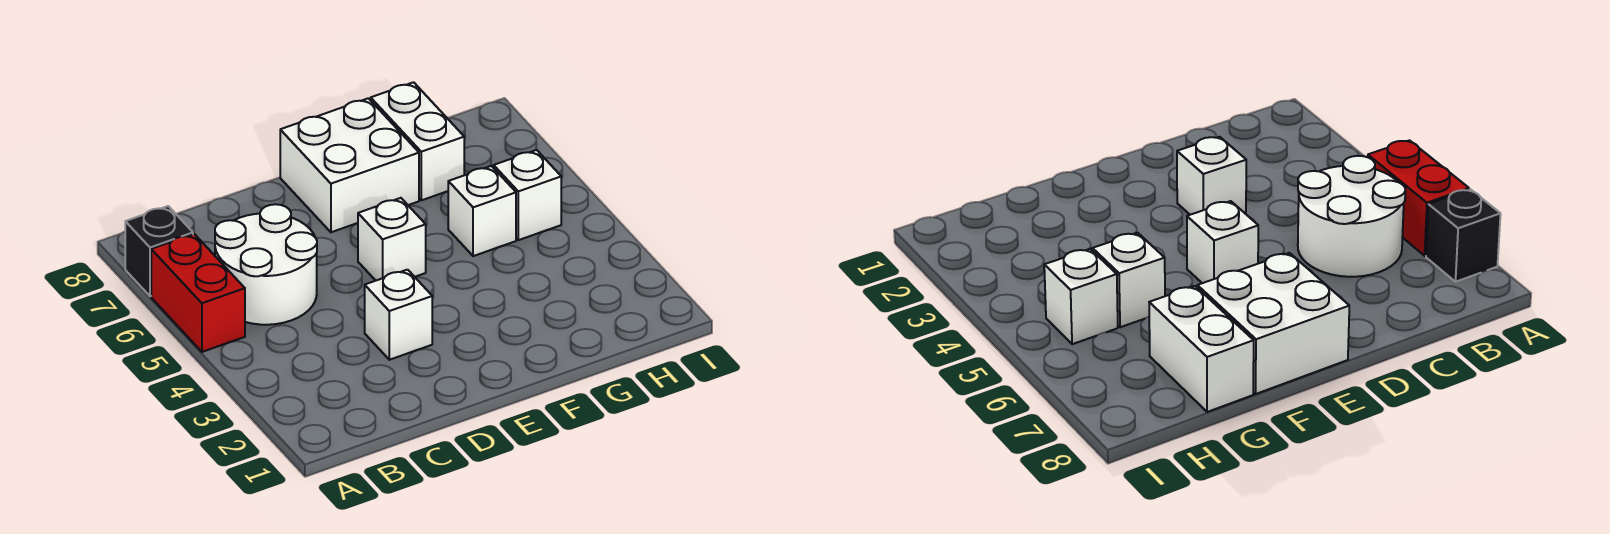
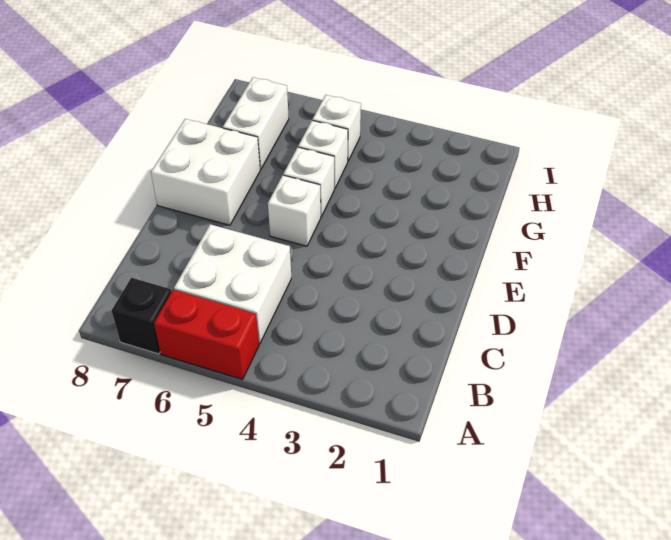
white round brick B5:C6 level 1 -> white brick B5:C6 level 1
white brick D3 level 1 -> white brick F5 level 1
white brick G7:G8 level 1 -> white brick G7:H7 level 1

